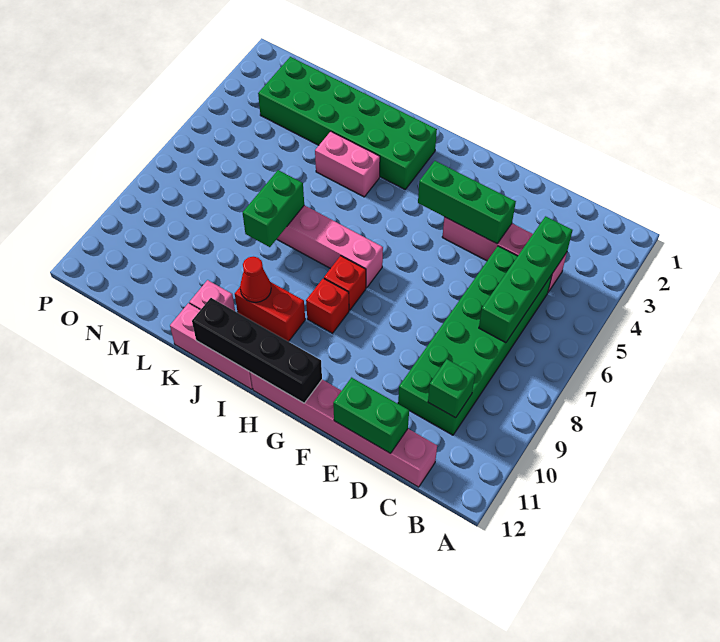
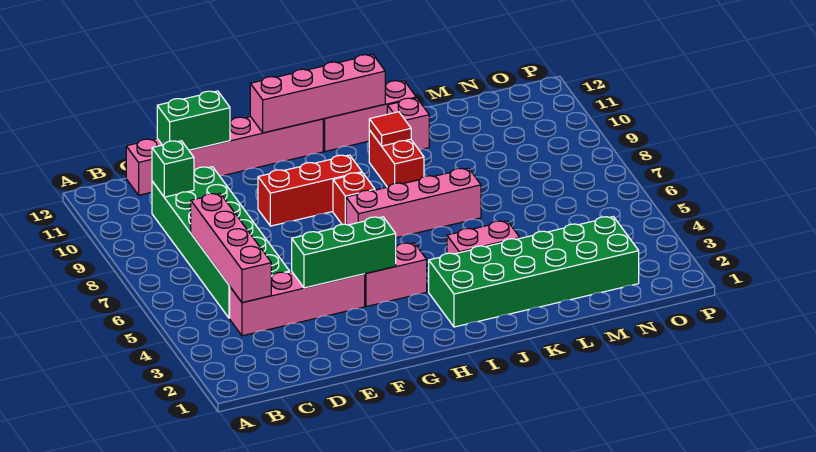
green brick C4:C7 level 2 -> pink brick C4:C7 level 2
none -> pink brick G4:H4 level 1
black brick G12:J12 level 2 -> pink brick G12:J12 level 2
red brick H9 level 1 -> red brick F9:H9 level 1
red brick I10:J10 level 1 -> red brick J9:J10 level 1
red cone J10 level 2 -> red tile J10 level 2
green brick K7:K8 level 2 -> none

